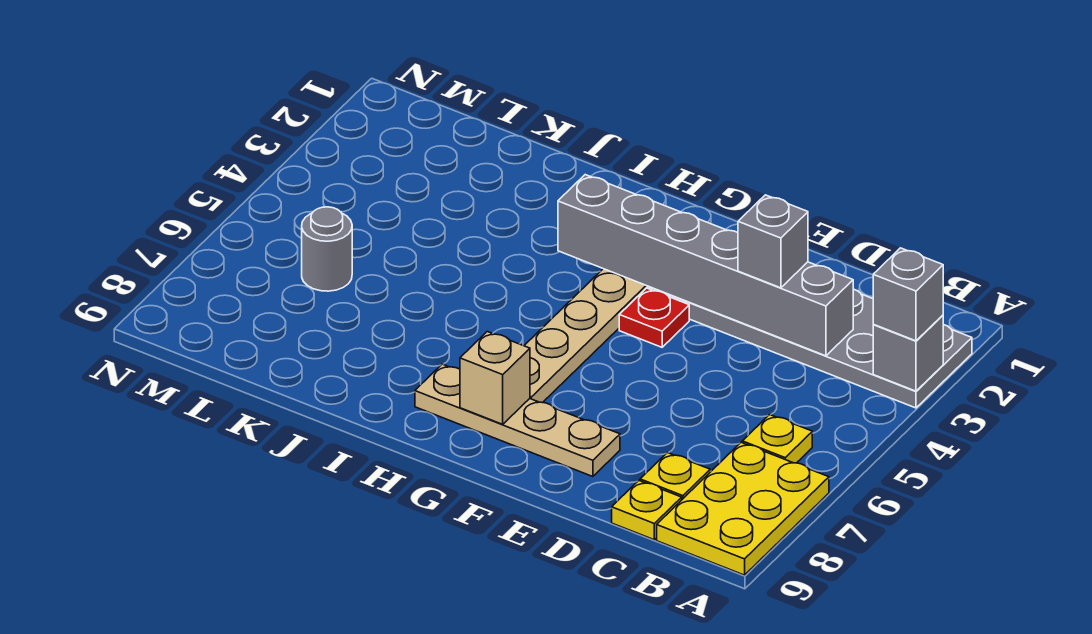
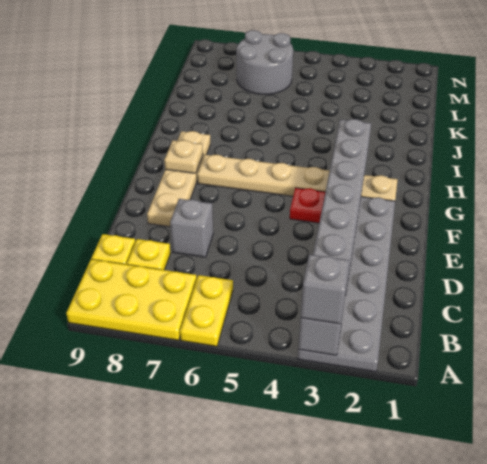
yellow plate B6 level 1 -> yellow plate A6:B6 level 1
grey brick D3 level 3 -> grey brick D7 level 1
tan brick G8 level 2 -> tan plate G8 level 2
grey round brick L6 level 1 -> grey round brick L6:M7 level 1

